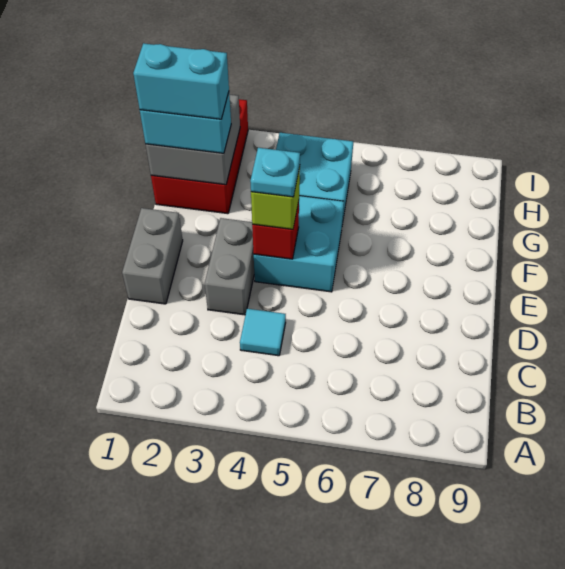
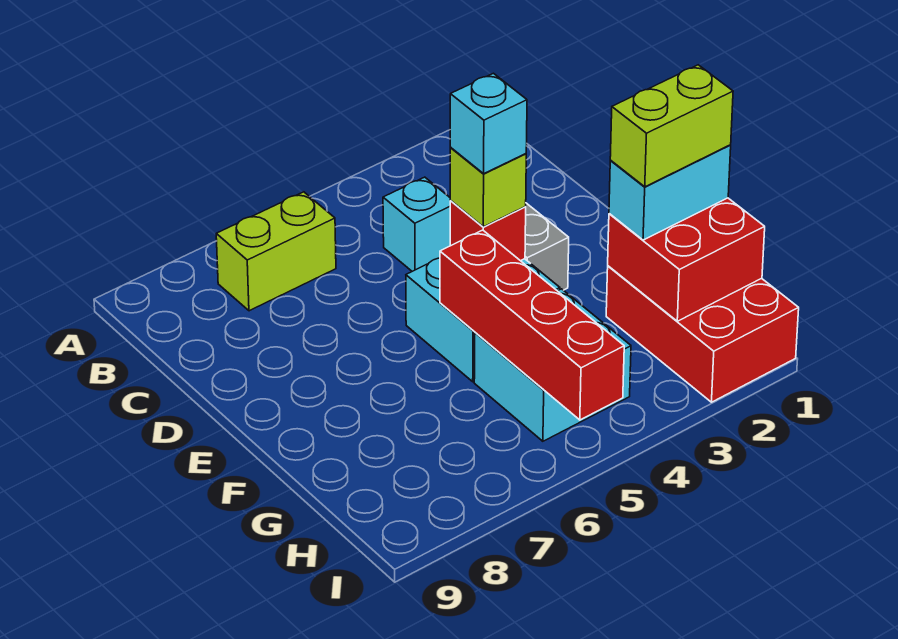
none -> lime brick B6:B7 level 1
cyan tile C4 level 1 -> cyan brick C4 level 1
grey brick D1:E1 level 1 -> none
cyan plate E4 level 4 -> cyan brick E4 level 4
none -> red brick F5:I5 level 2
grey brick G1:H2 level 2 -> red brick G1:H2 level 2
cyan brick G1:G2 level 4 -> lime brick G1:G2 level 4

